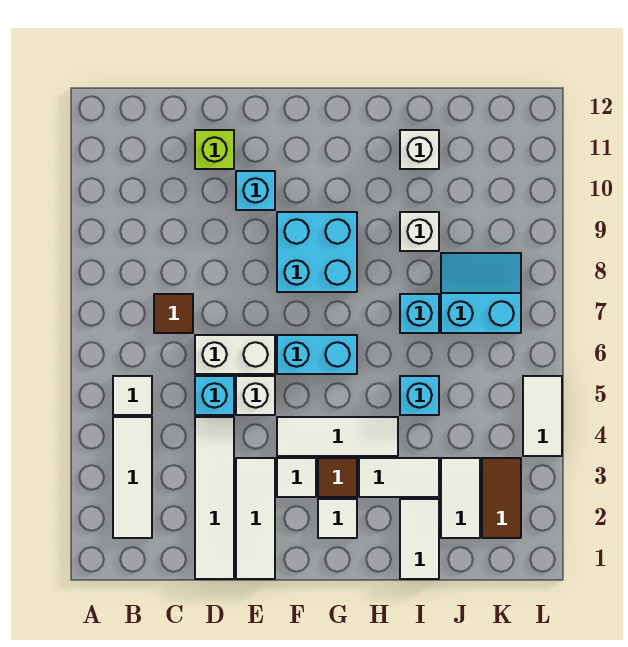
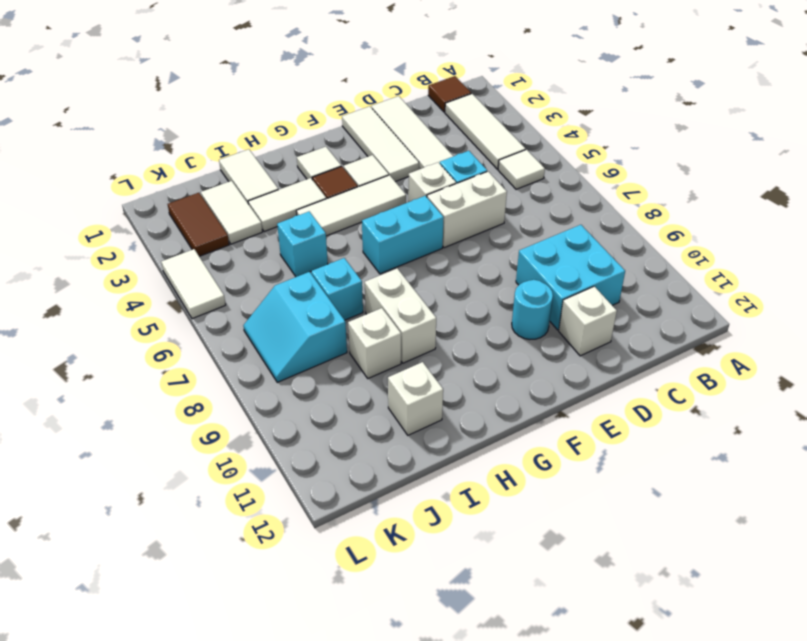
brown tile C7 level 1 -> brown tile B1 level 1
lime brick D11 level 1 -> white brick D11 level 1
cyan brick E10 level 1 -> cyan round brick E10 level 1
cyan brick F8:G9 level 1 -> cyan brick C9:D10 level 1
none -> white brick H8:H9 level 1
cyan slope J7:K8 level 1 top 7 -> cyan slope J7:K8 level 1 top J

